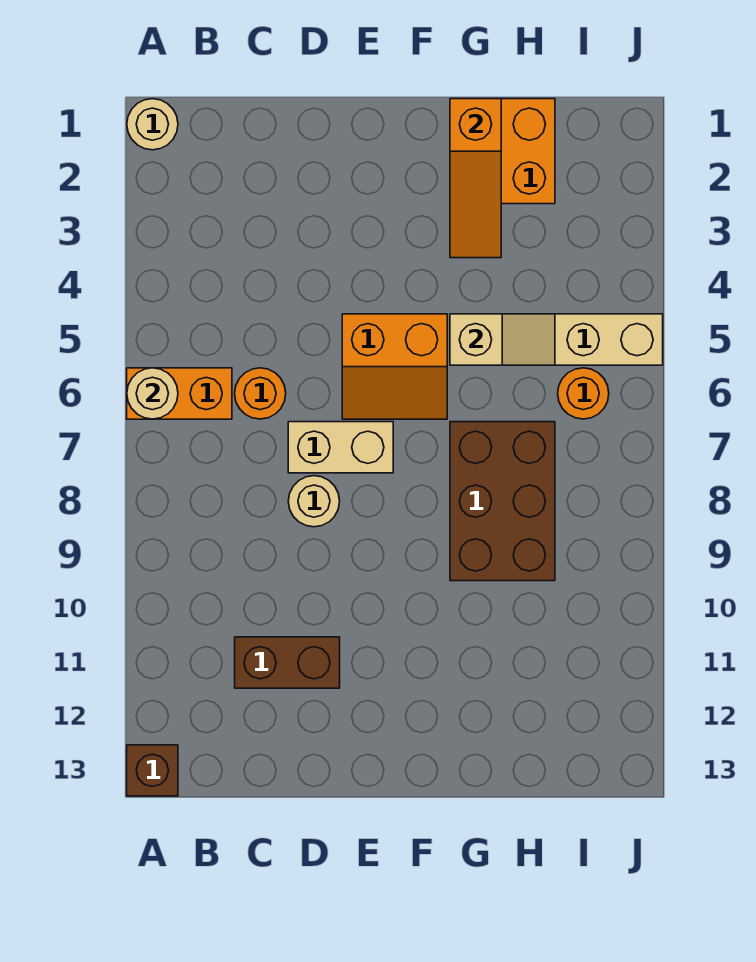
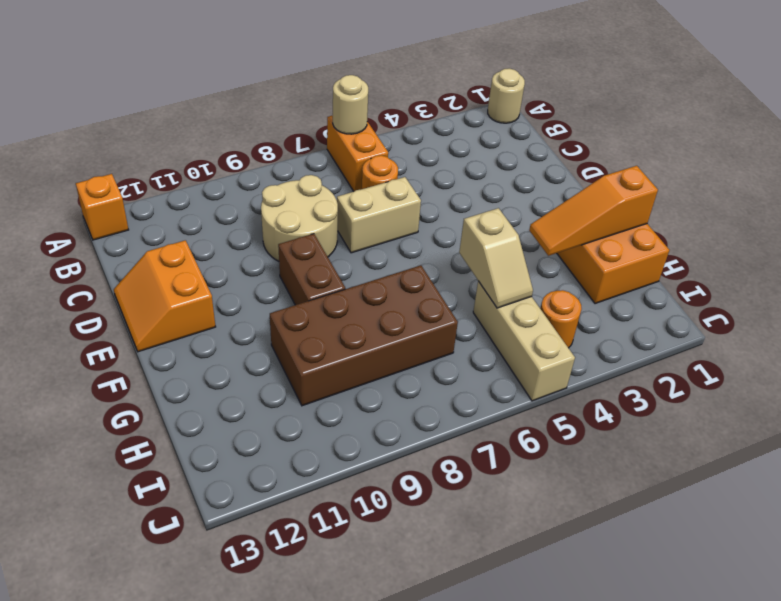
brown brick A13 level 1 -> orange brick A13 level 1
brown brick C11:D11 level 1 -> brown brick E9:F9 level 1
tan brick D7:E7 level 1 -> tan brick D6:D7 level 1
tan round brick D8 level 1 -> tan round brick C8:D9 level 1
orange slope E5:F6 level 1 top 5 -> orange slope D12:E13 level 1 top 12
brown brick G7:H9 level 1 -> brown brick G7:H10 level 1
orange round brick I6 level 1 -> orange round brick I4 level 1

